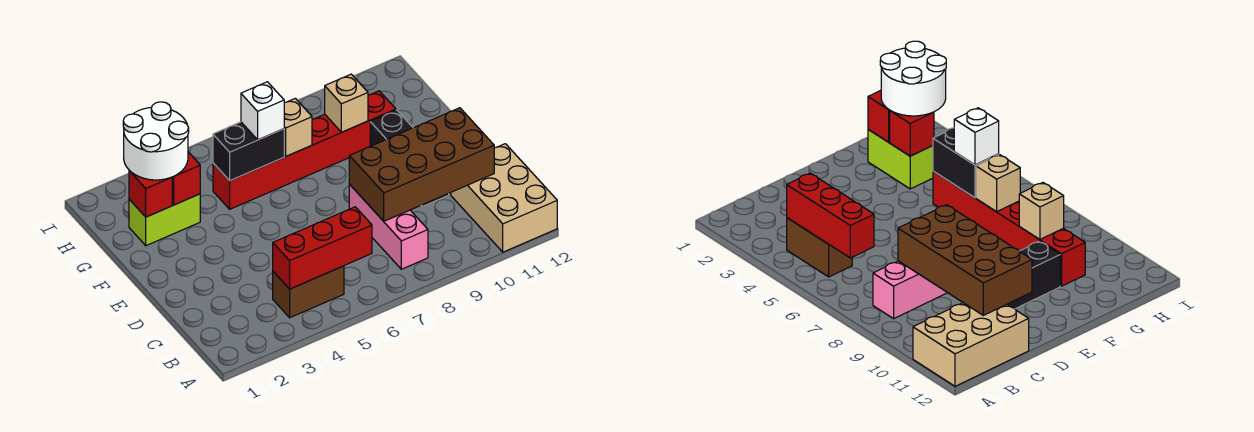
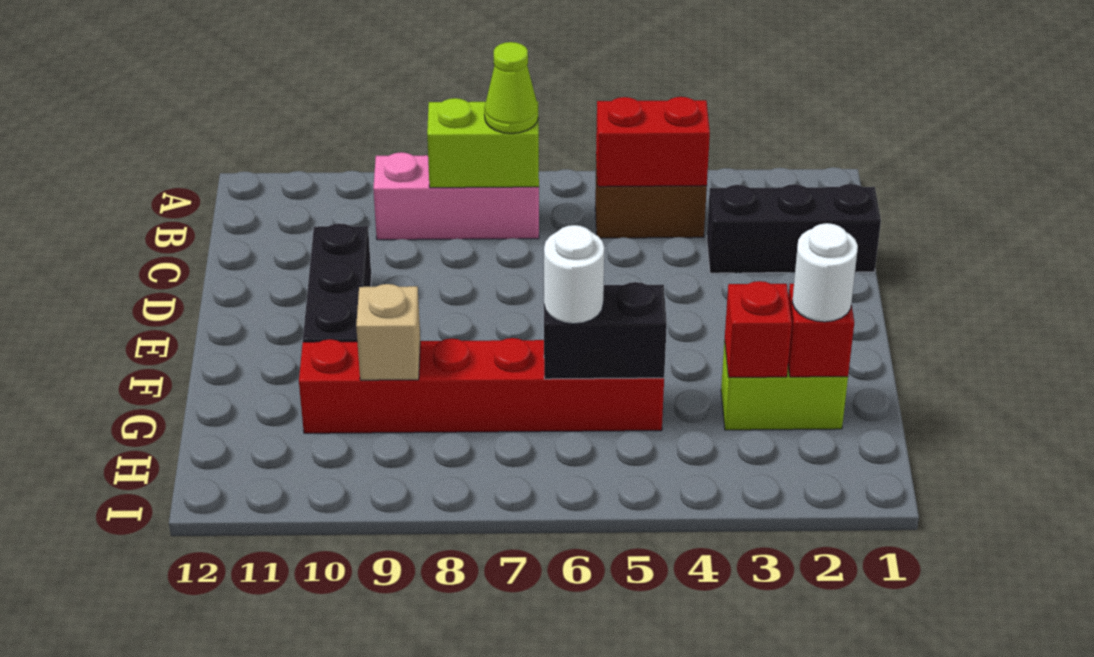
tan brick A11:C12 level 1 -> none
red brick B4:B6 level 2 -> red brick B4:B5 level 2
none -> lime brick B7:B8 level 2
none -> lime cone B7 level 3
pink brick B8:D8 level 1 -> pink brick B7:B9 level 1
none -> black brick C1:C3 level 1
brown brick C8:D11 level 2 -> none
white round brick G2:H3 level 3 -> white round brick G2 level 3
white brick G6 level 3 -> white round brick G6 level 3
tan brick G7 level 2 -> none

